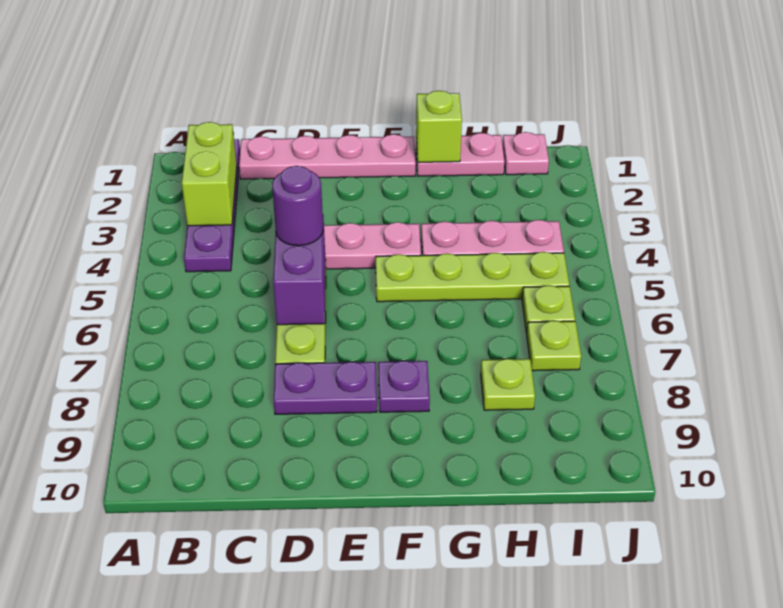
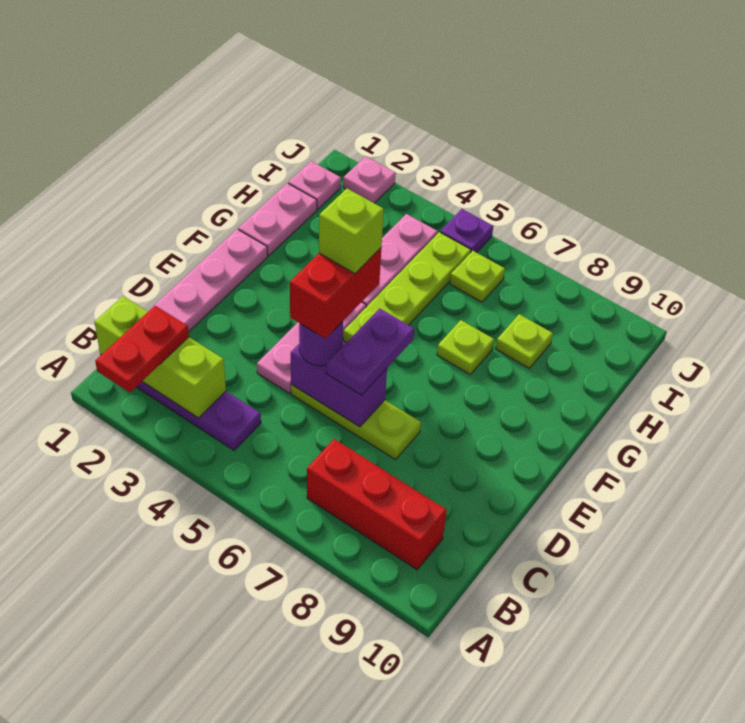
none -> red plate A2:B2 level 3
lime brick B2:B3 level 2 -> lime brick B1:B3 level 2
none -> red brick B7:B9 level 1
none -> red brick D5:E5 level 4
purple plate D8:E8 level 1 -> purple plate D6:E6 level 3
purple plate F8 level 1 -> purple plate J5 level 1
lime brick G1 level 2 -> lime brick E5 level 5
lime plate I7 level 1 -> lime plate G7 level 1
none -> pink plate J2 level 1

